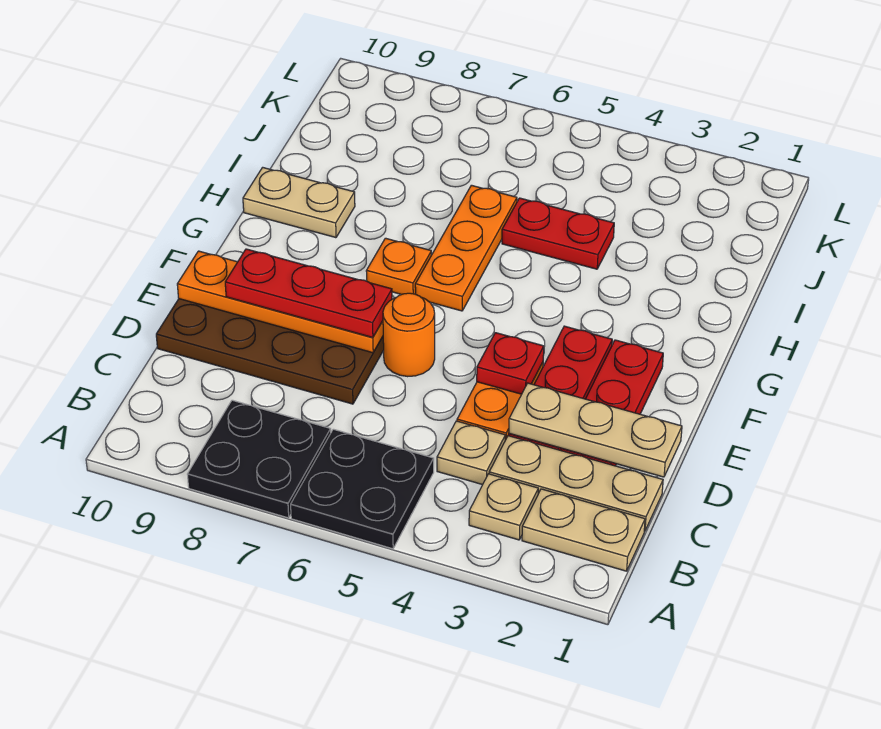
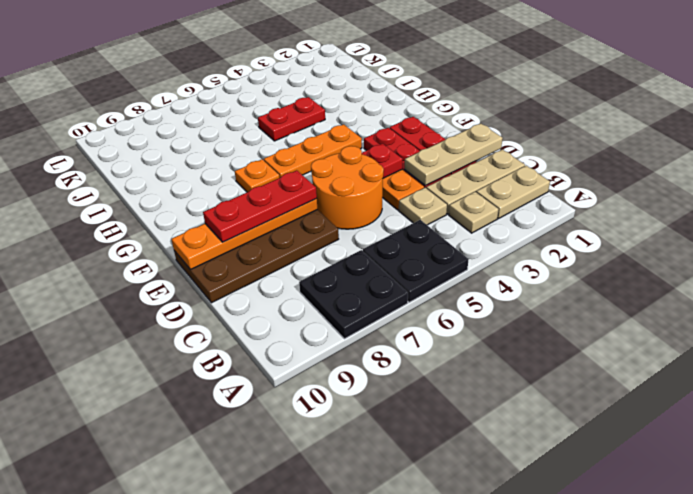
orange round brick E6 level 1 -> orange round brick D5:E6 level 1
orange plate G6:I6 level 1 -> orange plate G4:G6 level 1
tan plate H9:H10 level 1 -> none

